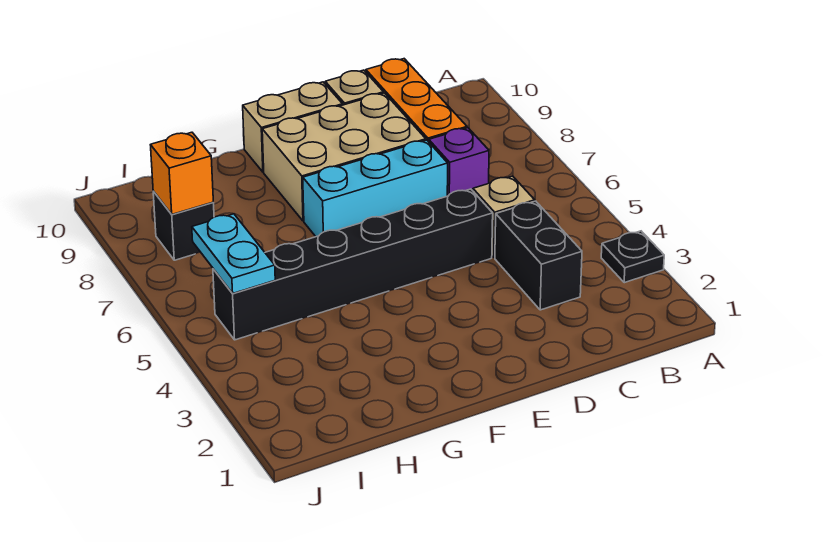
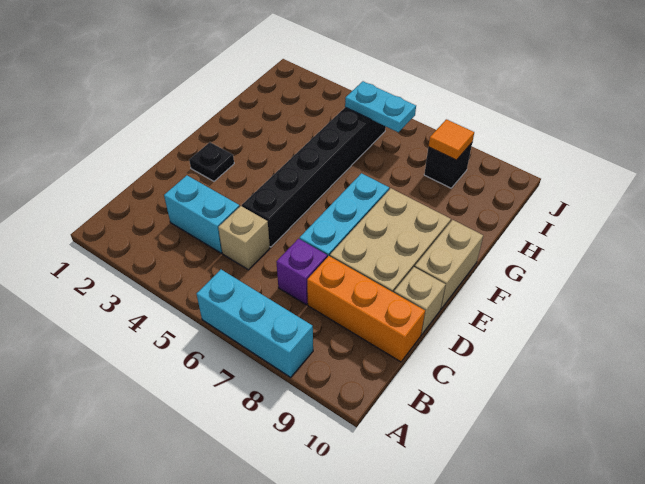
black plate A3 level 1 -> black plate E2 level 1
none -> cyan brick A6:A8 level 1
black brick C3:C4 level 1 -> cyan brick C3:C4 level 1
orange brick I8 level 2 -> orange tile I8 level 2

